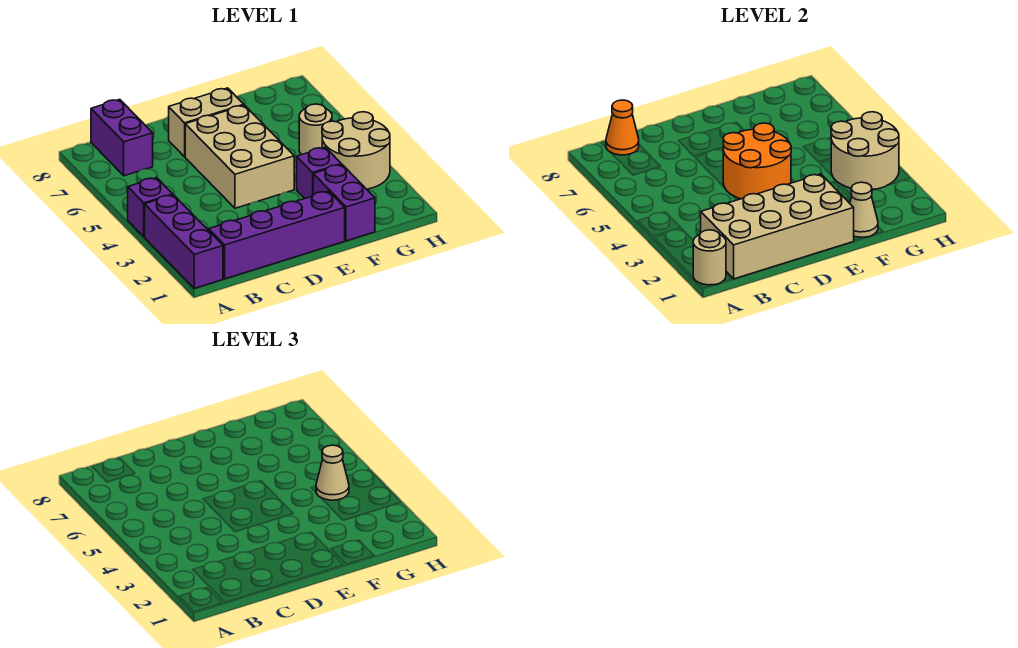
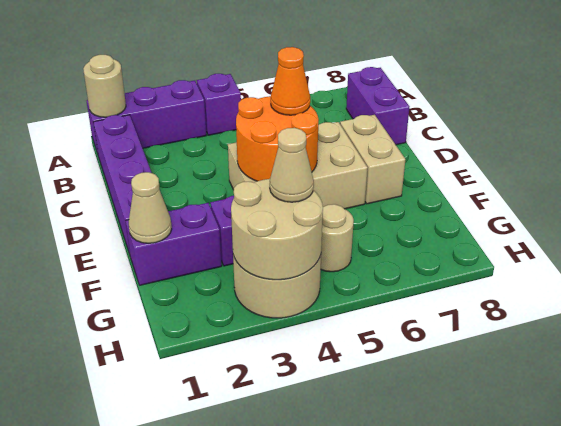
tan brick B1:E2 level 2 -> none
purple brick B7:B8 level 1 -> purple brick B8:C8 level 1
orange cone B8 level 2 -> orange cone D5 level 3

